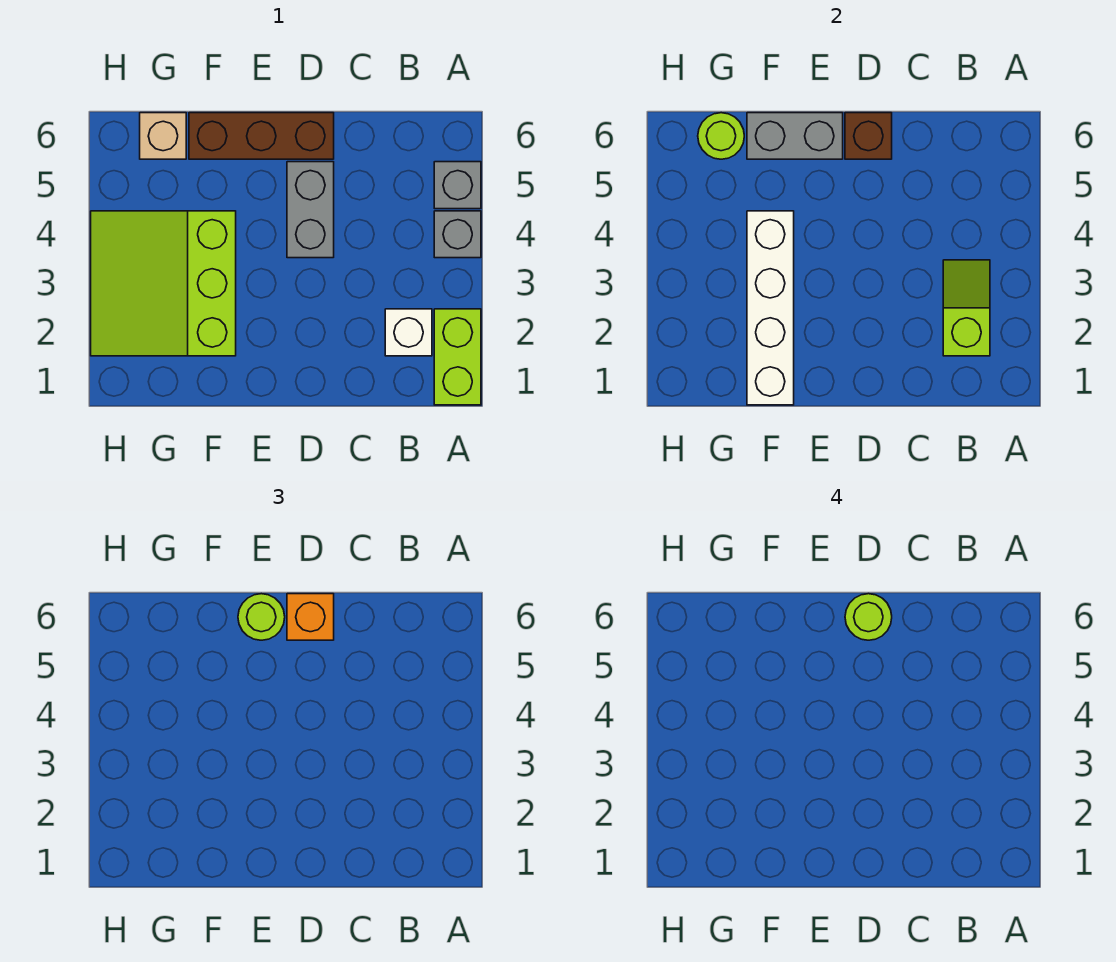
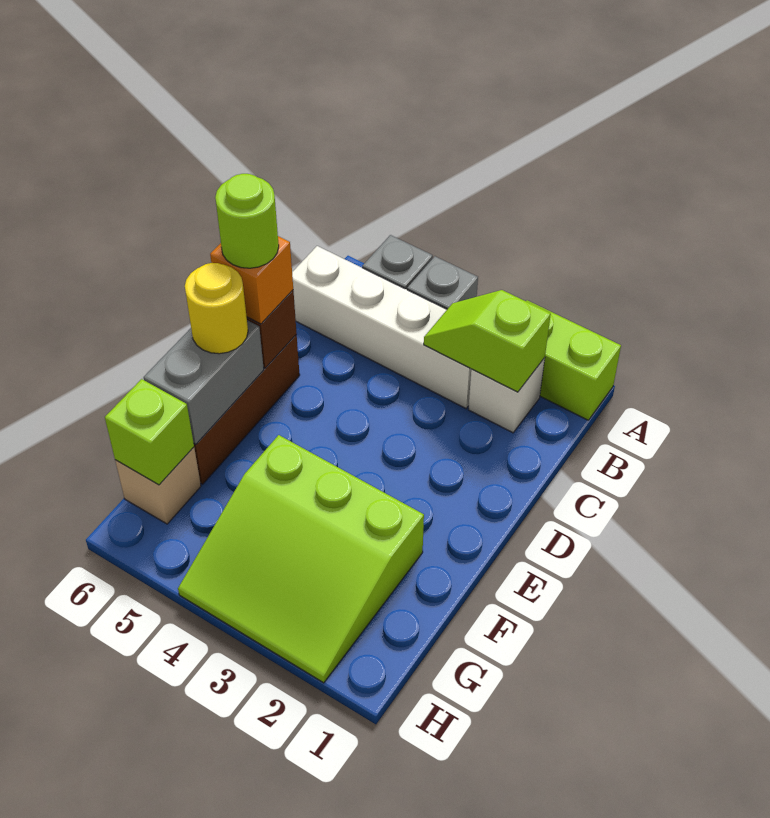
grey brick D4:D5 level 1 -> none
lime round brick E6 level 3 -> yellow round brick E6 level 3
white brick F1:F4 level 2 -> white brick B3:B6 level 1
lime round brick G6 level 2 -> lime brick G6 level 2

